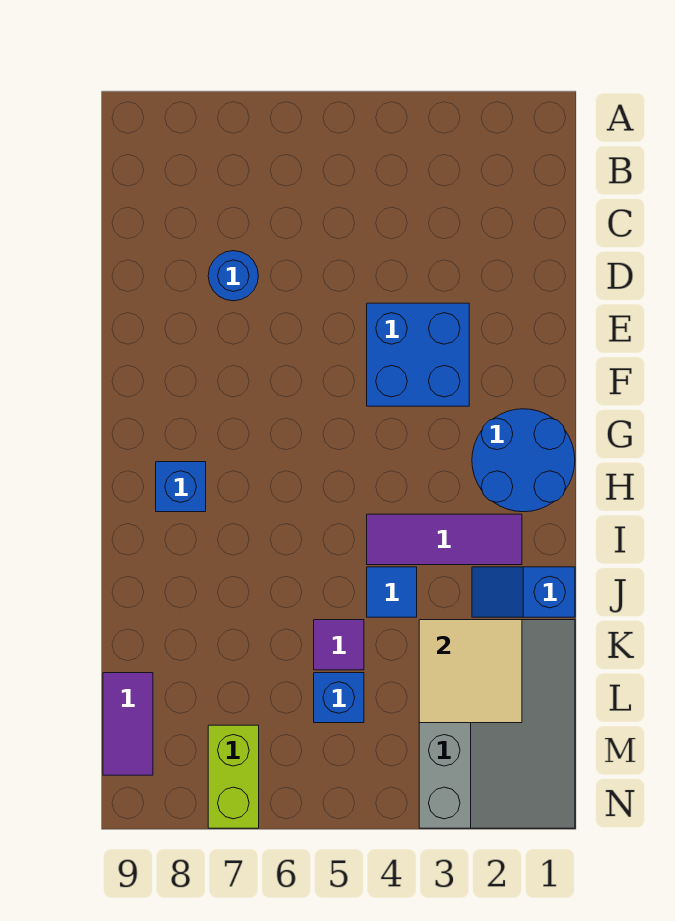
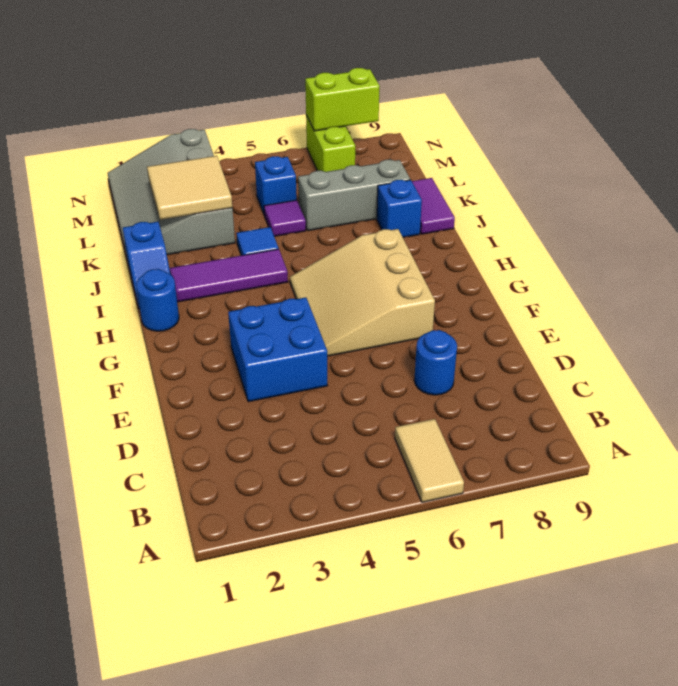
none -> tan tile A6:B6 level 1
none -> tan slope F5:H7 level 1 top 7
blue round brick G1:H2 level 1 -> blue round brick H1 level 1
blue brick H8 level 1 -> blue brick J8 level 1
blue slope J1:J2 level 1 top 1 -> blue slope I1:J1 level 1 top J
none -> grey brick K6:K8 level 1
purple tile L9:M9 level 1 -> purple tile J9:K9 level 1
none -> lime brick N7:N8 level 2

